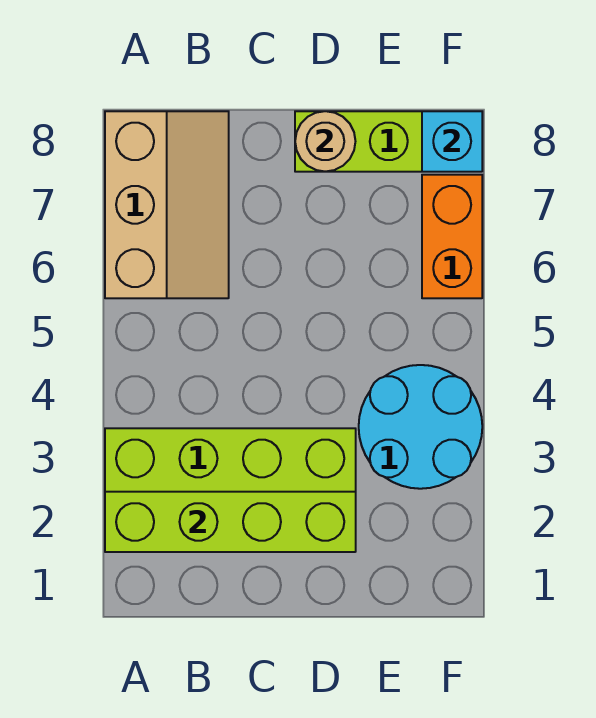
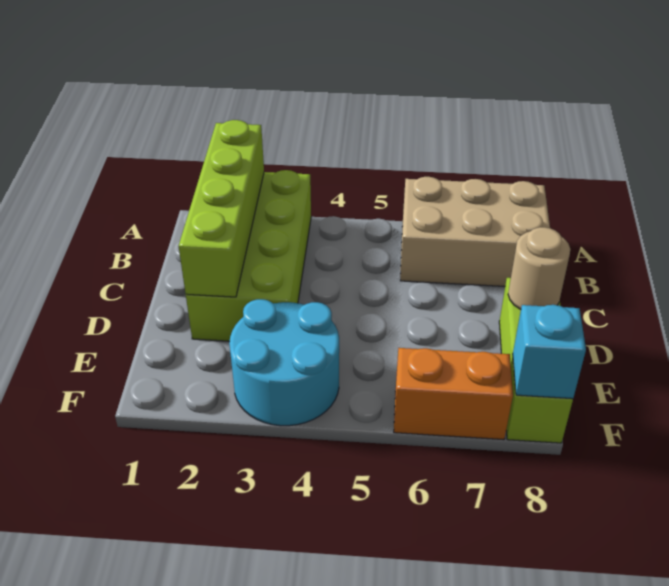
tan slope A6:B8 level 1 top A -> tan brick A6:B8 level 1

